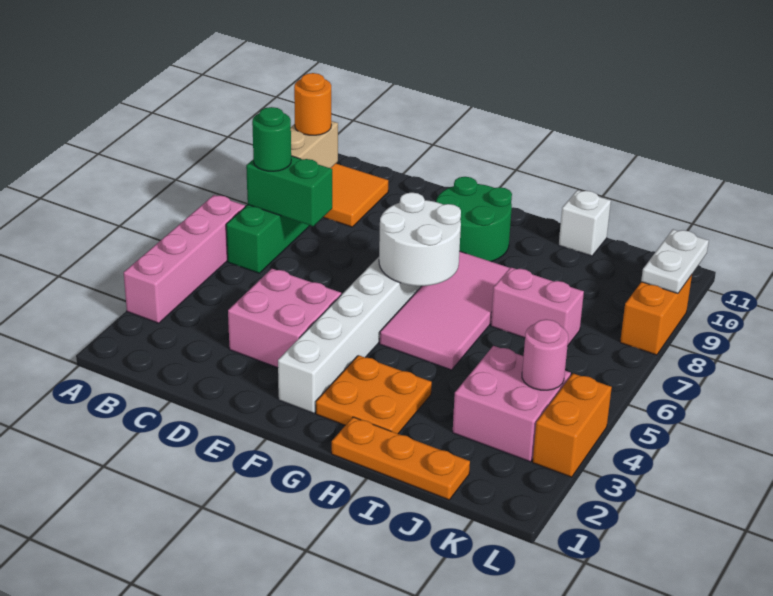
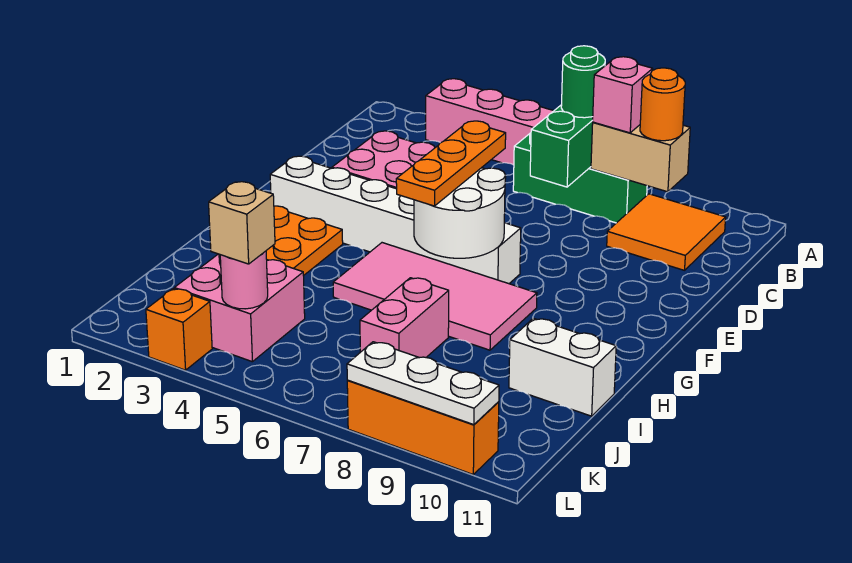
none -> pink brick B8 level 3
green round brick F9:G10 level 1 -> none
orange plate H1:J1 level 1 -> orange plate E6:G6 level 3
white brick I11 level 1 -> white brick I10:I11 level 1
none -> tan brick K4 level 3
orange brick L3:L4 level 1 -> orange brick L3 level 1
orange brick L8:L9 level 1 -> orange brick L8:L10 level 1
white plate L9:L10 level 2 -> white plate L8:L10 level 2

